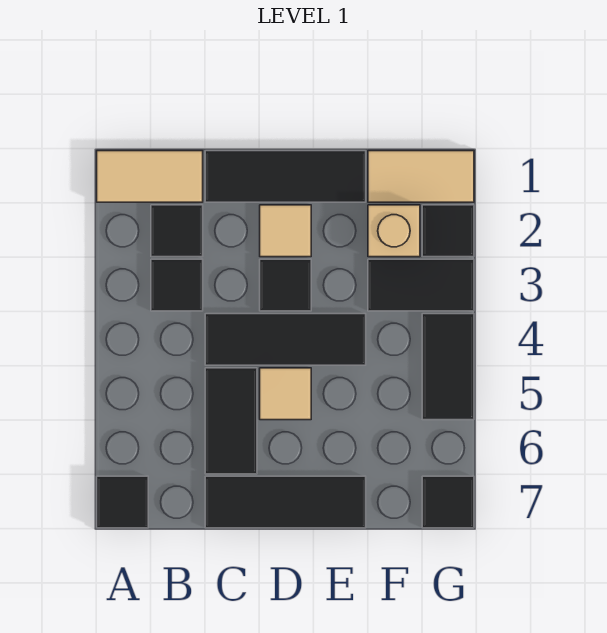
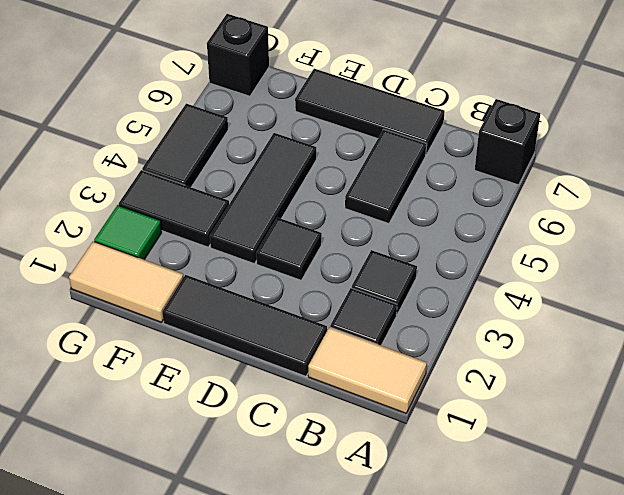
black tile A7 level 1 -> black brick A7 level 1
black tile C4:E4 level 1 -> black tile E3:E5 level 1
tan tile D2 level 1 -> none
tan tile D5 level 1 -> none
tan brick F2 level 1 -> none
black tile G2 level 1 -> green tile G2 level 1
black tile G7 level 1 -> black brick G7 level 1

